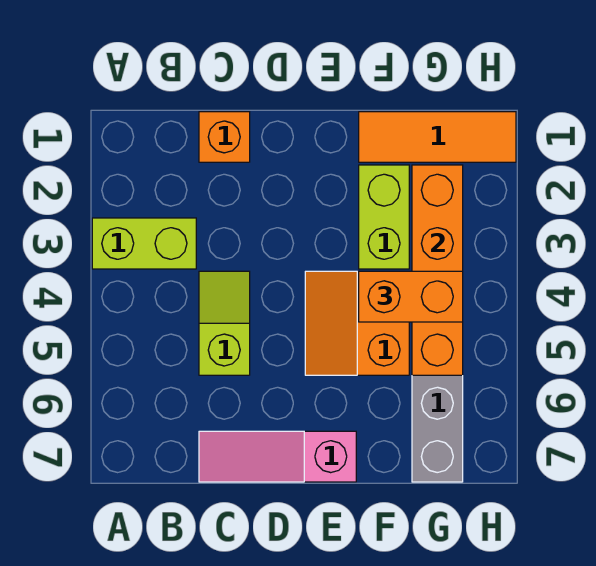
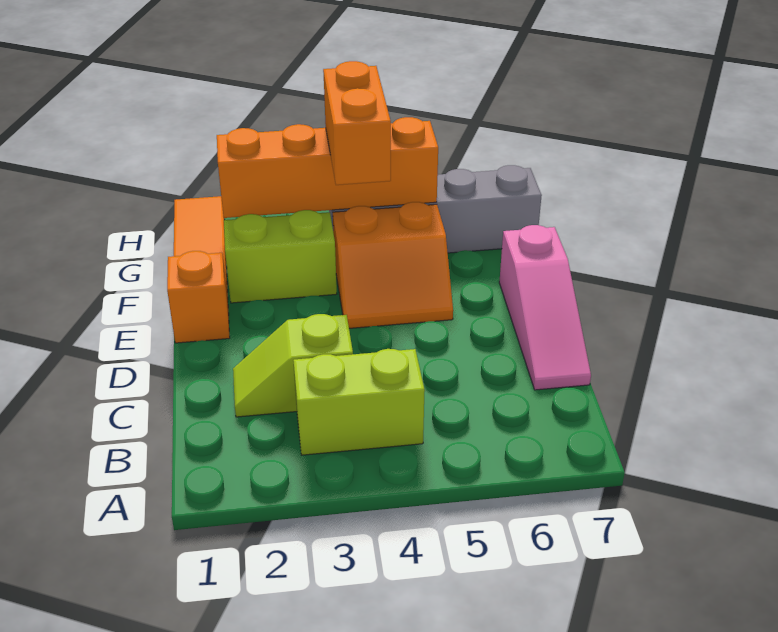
lime brick A3:B3 level 1 -> lime brick B3:B4 level 1
orange brick C1 level 1 -> orange brick E1 level 1
lime slope C4:C5 level 1 top 5 -> lime slope C2:C3 level 1 top 3

